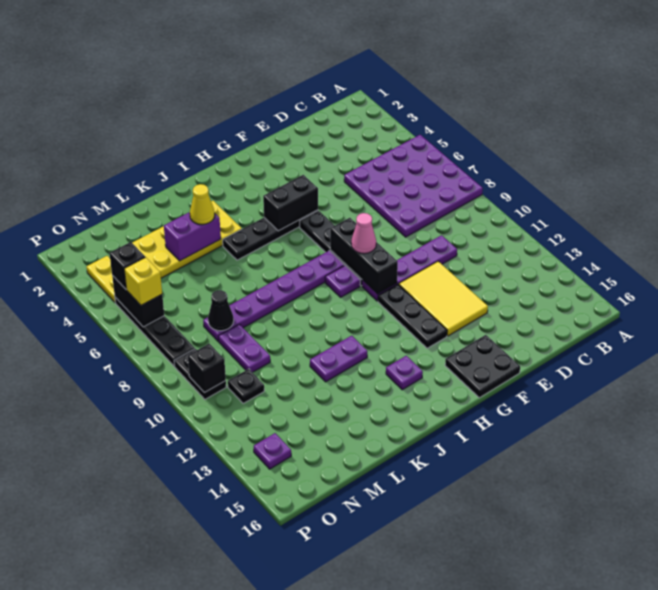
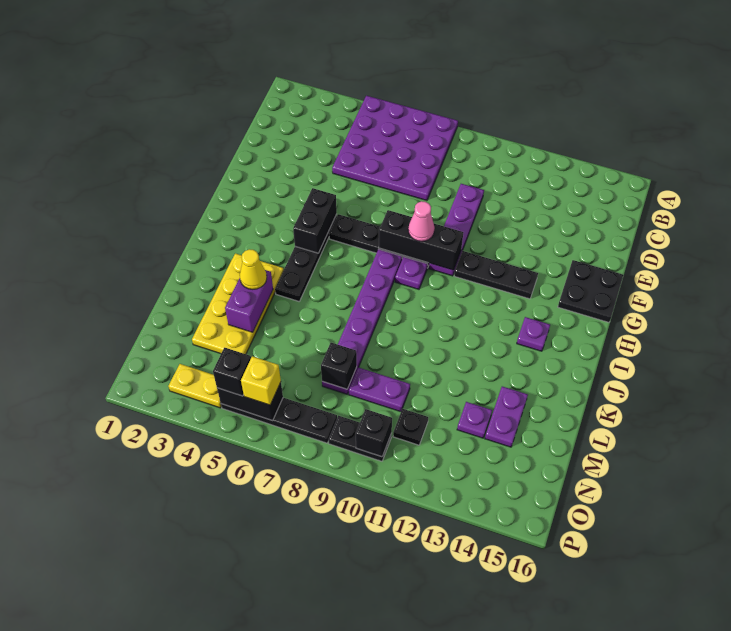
yellow tile E11:F13 level 1 -> none
purple plate J12:K12 level 1 -> purple plate L14:M14 level 1
black cone M8 level 2 -> black brick M8 level 2
purple plate O14 level 1 -> purple plate M13 level 1

